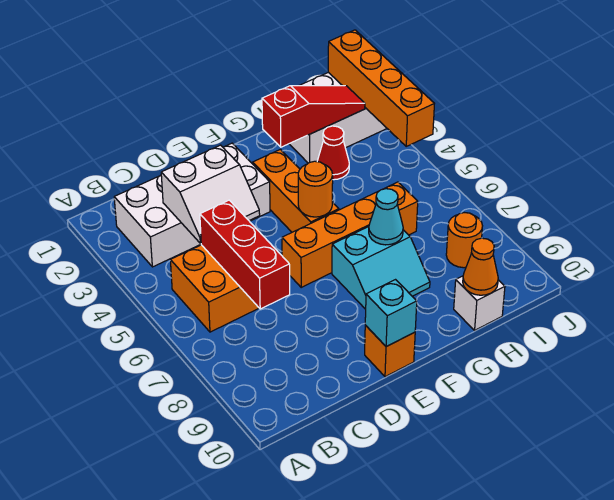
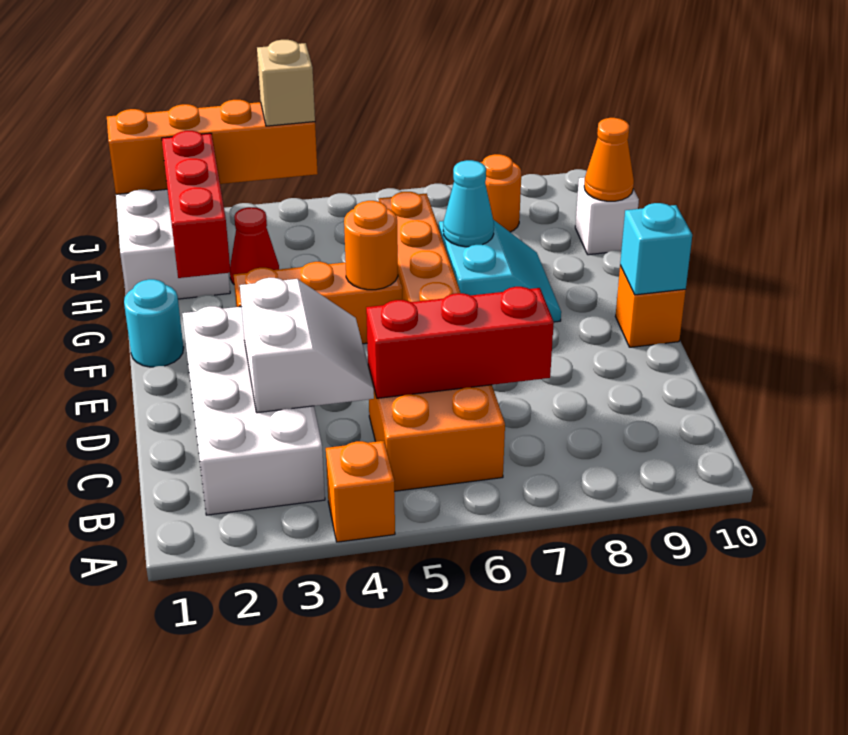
none -> orange brick A4 level 1
none -> cyan round brick F1 level 1
red slope G2:I2 level 2 top G -> red brick G2:I2 level 2
none -> tan brick J4 level 3

